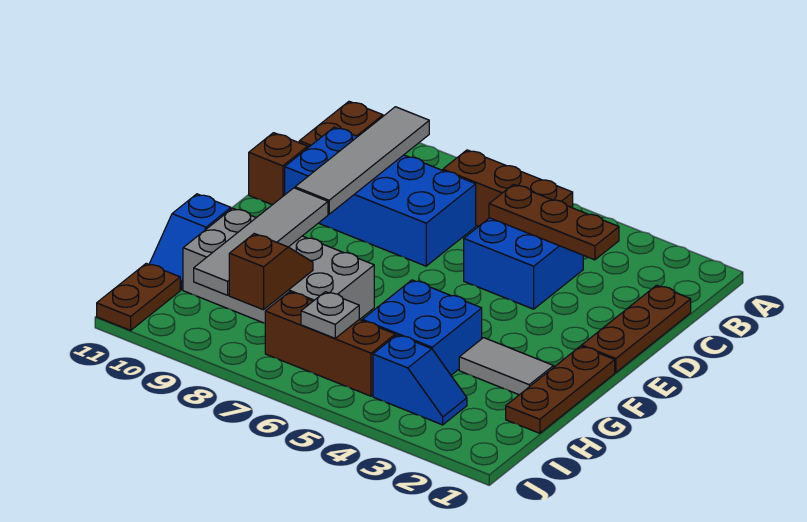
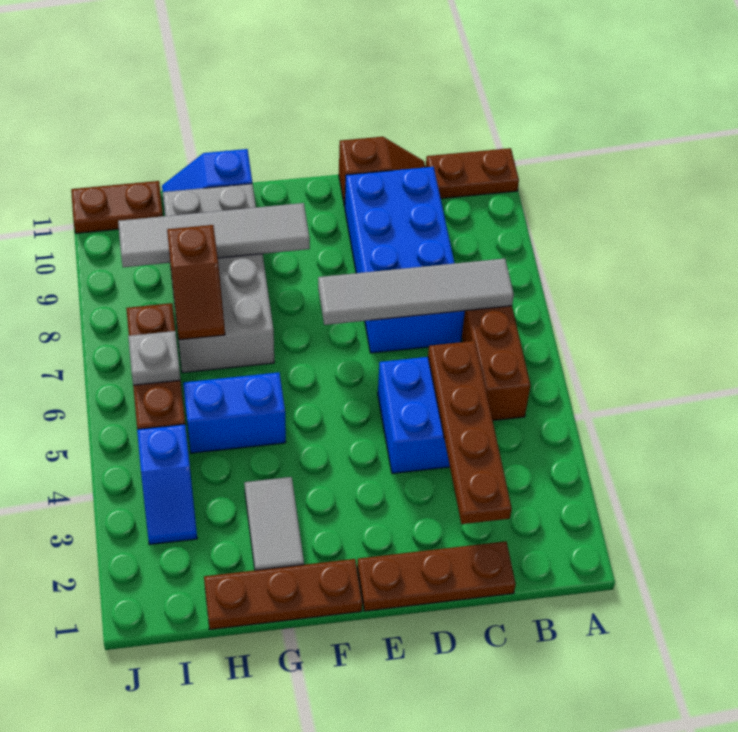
grey tile B9:E9 level 2 -> grey tile B7:E7 level 2
brown plate C3:C5 level 2 -> brown plate C2:C5 level 2
blue brick G4:H5 level 1 -> blue brick G5:H5 level 1
brown slope H8:I8 level 2 top I -> brown slope H7:H8 level 2 top 8

